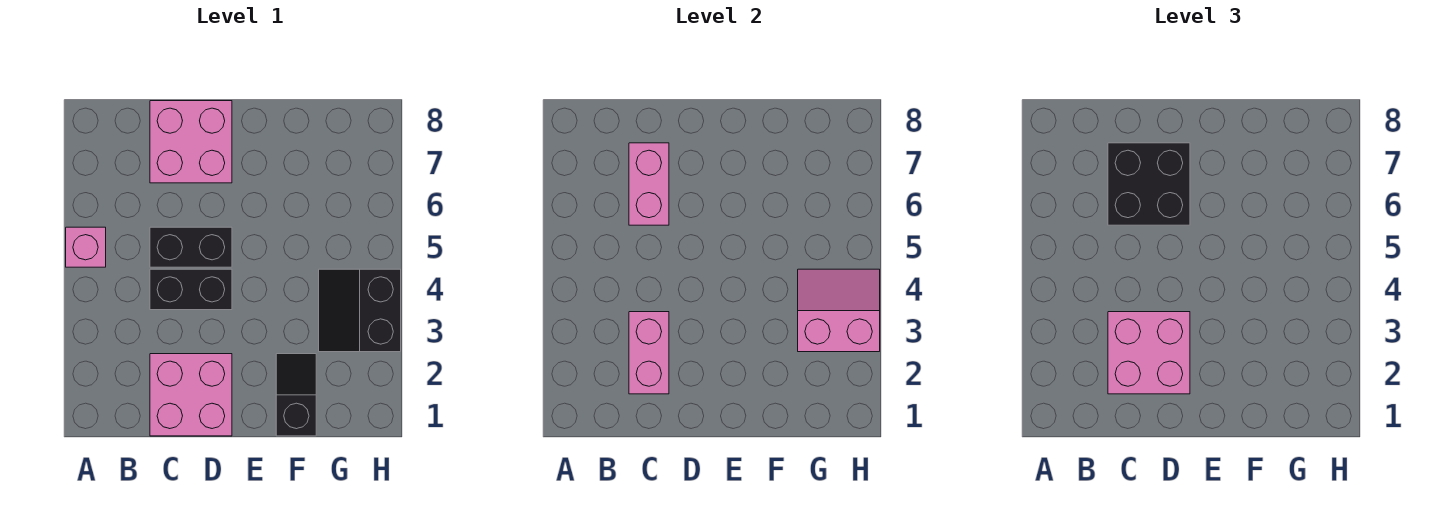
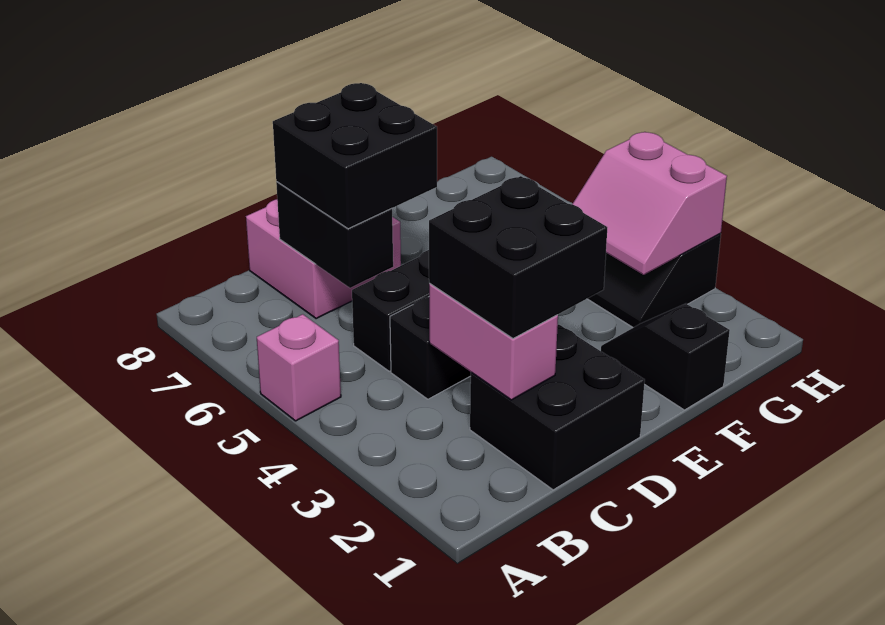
pink brick C1:D2 level 1 -> black brick C1:D2 level 1
pink brick C2:D3 level 3 -> black brick C2:D3 level 3
pink brick C6:C7 level 2 -> black brick C6:C7 level 2
pink slope G3:H4 level 2 top 3 -> pink slope G3:H4 level 2 top H

